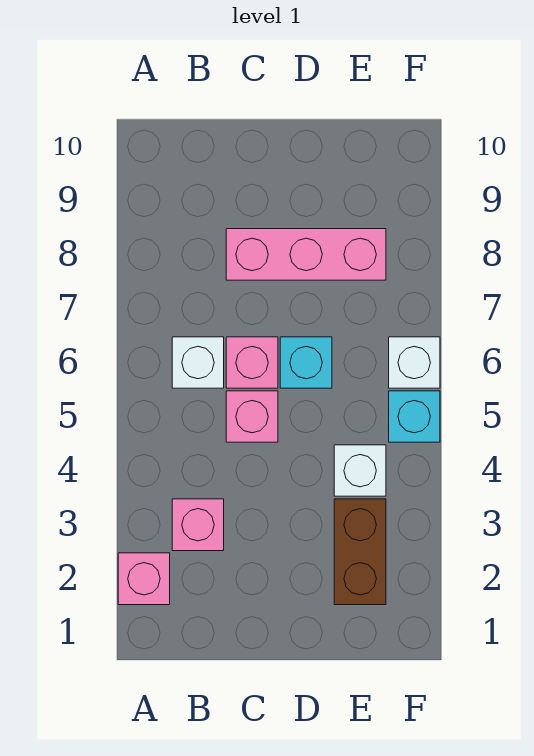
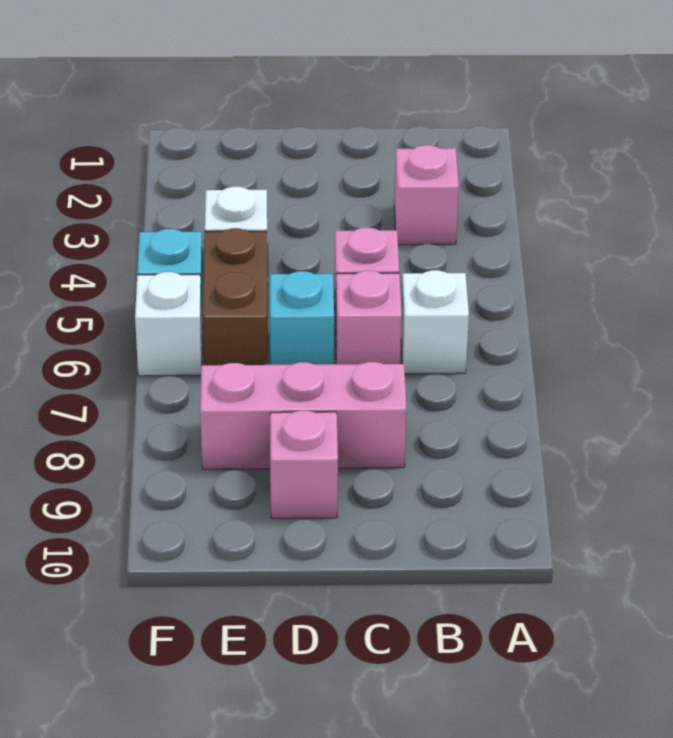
pink brick A2 level 1 -> pink brick D9 level 1
brown brick E2:E3 level 1 -> brown brick E5:E6 level 1

